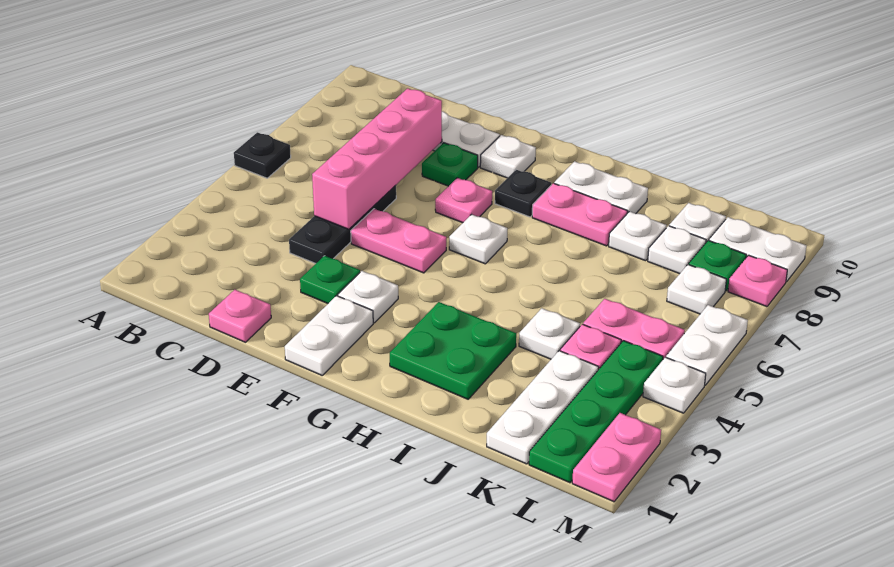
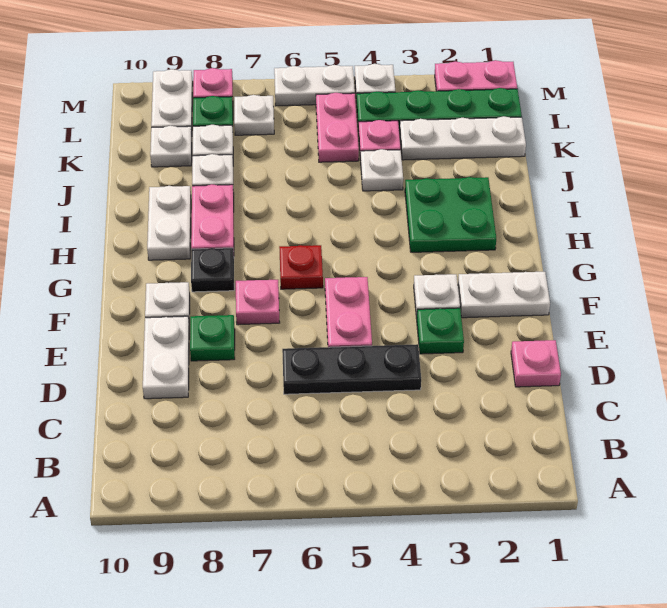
black plate A6 level 1 -> none
pink brick D5:D8 level 2 -> none
white plate G6 level 1 -> red plate G6 level 1

